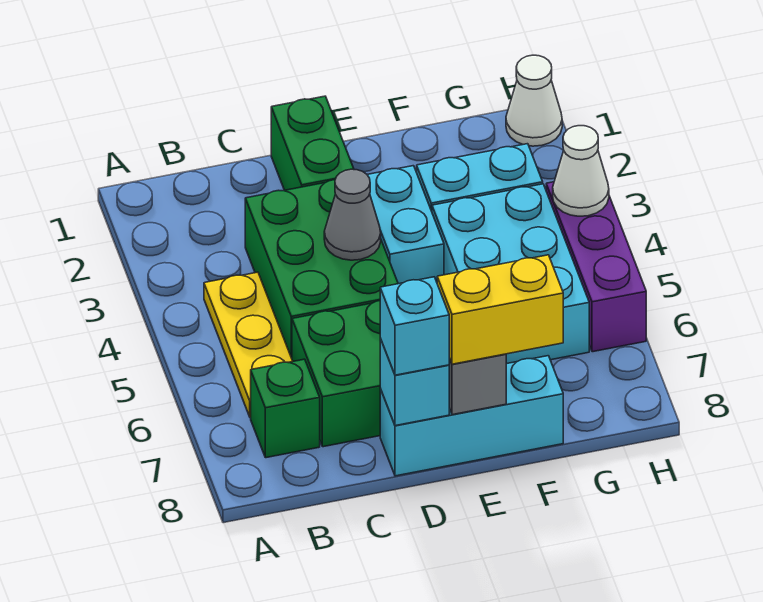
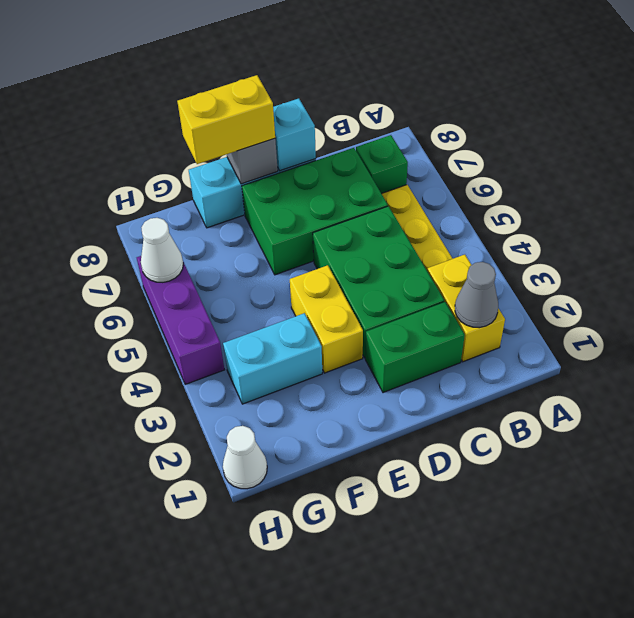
none -> yellow brick B2:B3 level 1
green brick D1:D2 level 1 -> green brick C2:D2 level 1
grey cone D4 level 2 -> grey cone B2 level 2
cyan brick D8 level 3 -> none
cyan brick E3:E4 level 1 -> yellow brick E3:E4 level 1
cyan brick F4:G6 level 1 -> none
white cone H4 level 2 -> white cone H6 level 2

